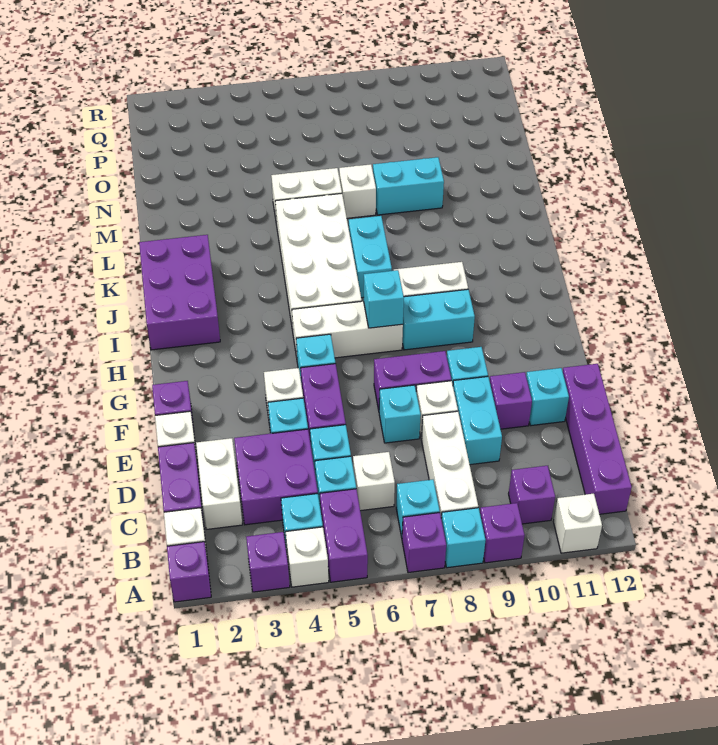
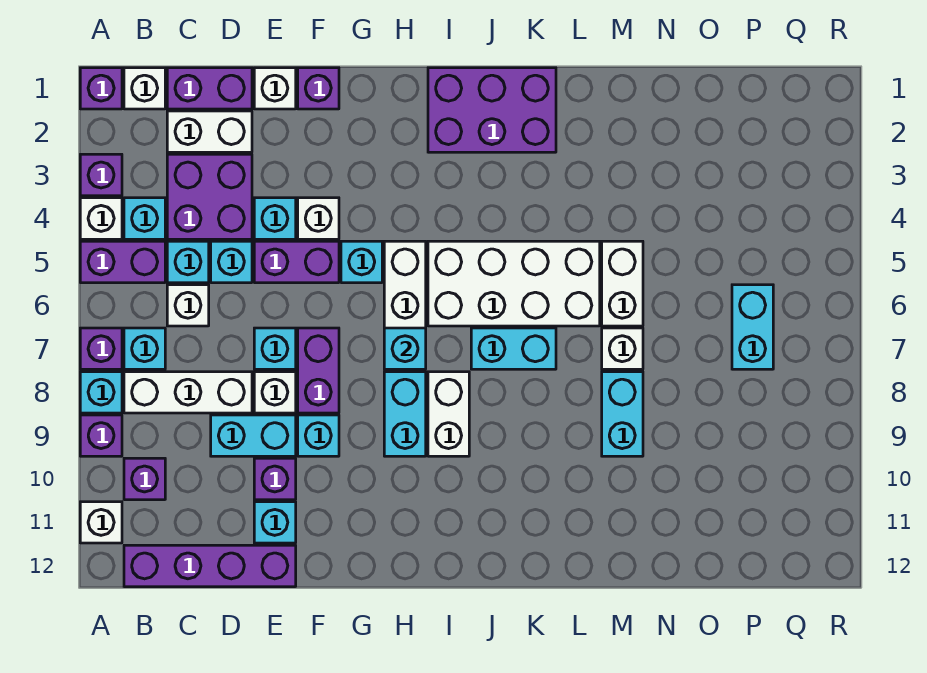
none -> cyan brick P6:P7 level 1

